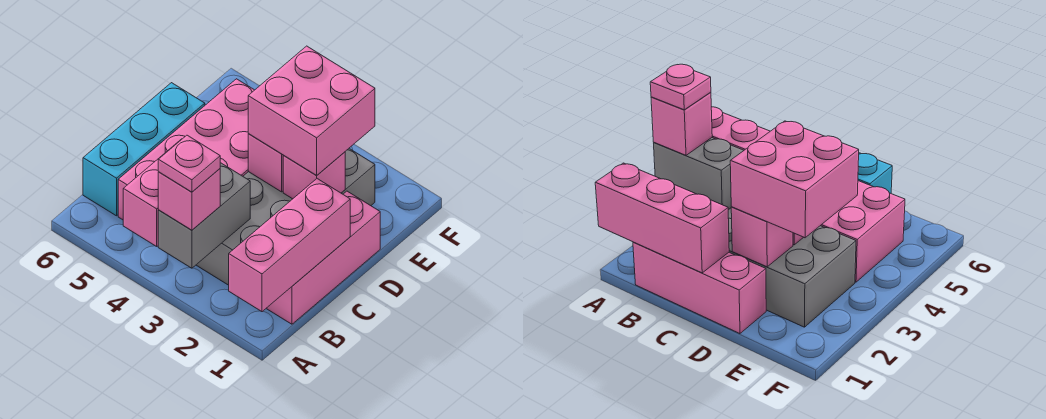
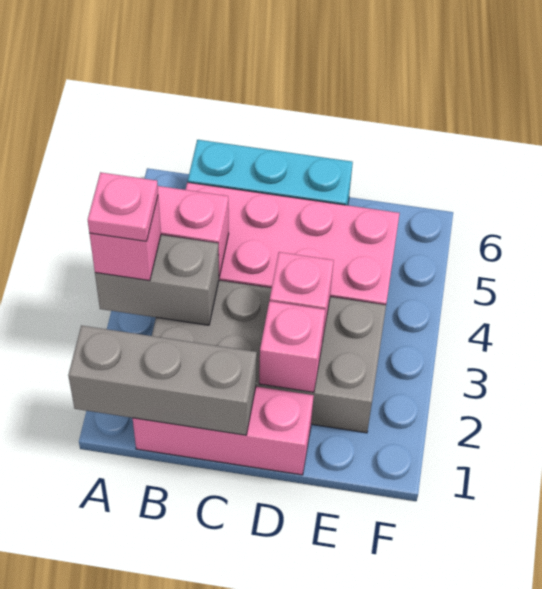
pink brick A1:C1 level 2 -> grey brick A1:C1 level 2
pink brick D2:E3 level 3 -> none

